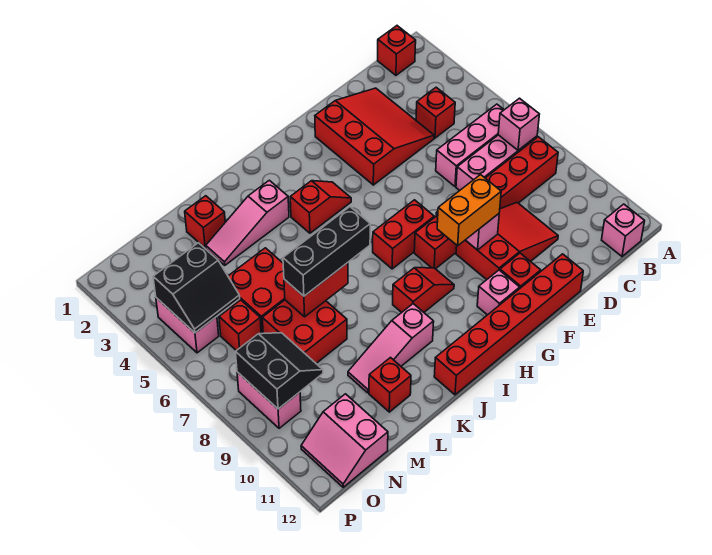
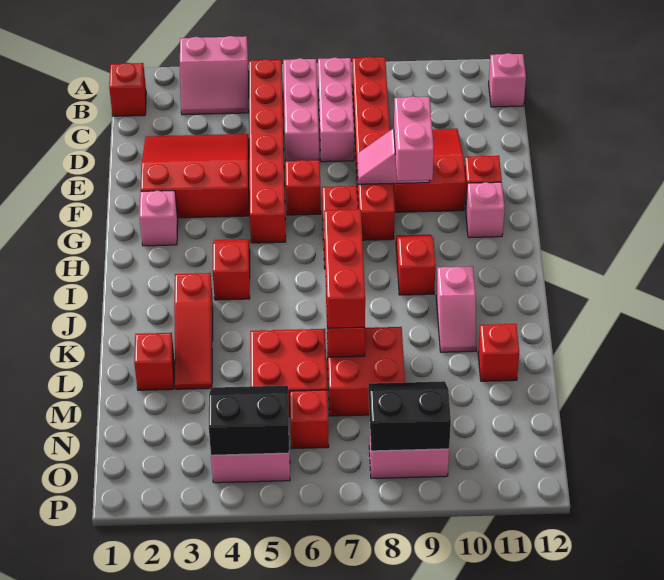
pink brick B7 level 2 -> pink brick G2 level 1
red brick C4 level 1 -> red brick F6 level 1
red brick E12:J12 level 1 -> red brick B5:G5 level 1
orange brick F9:G9 level 3 -> pink brick F9:G9 level 3
pink slope J3:L3 level 1 top J -> red slope J3:L3 level 1 top J
black brick J7:L7 level 3 -> red brick J7:L7 level 3
pink slope J10:L10 level 1 top J -> pink slope J10:K10 level 1 top J
black slope N4:O5 level 2 top 4 -> black slope N4:O5 level 2 top O
pink slope N11:O12 level 1 top N -> pink slope A3:B4 level 1 top A

